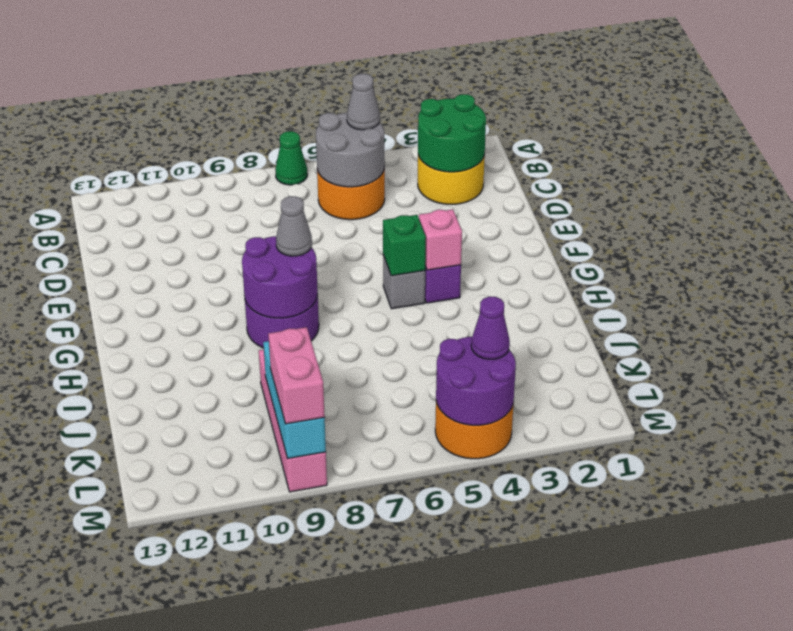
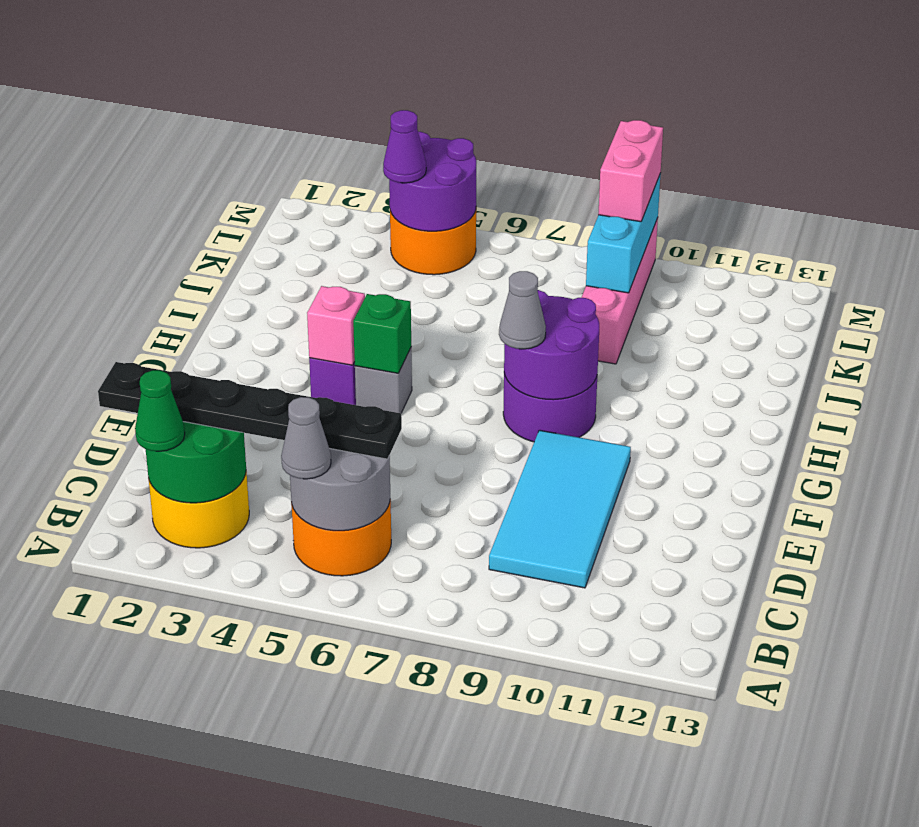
green cone A7 level 1 -> green cone B2 level 3
none -> black plate C1:C6 level 3
none -> cyan tile C9:F10 level 1

